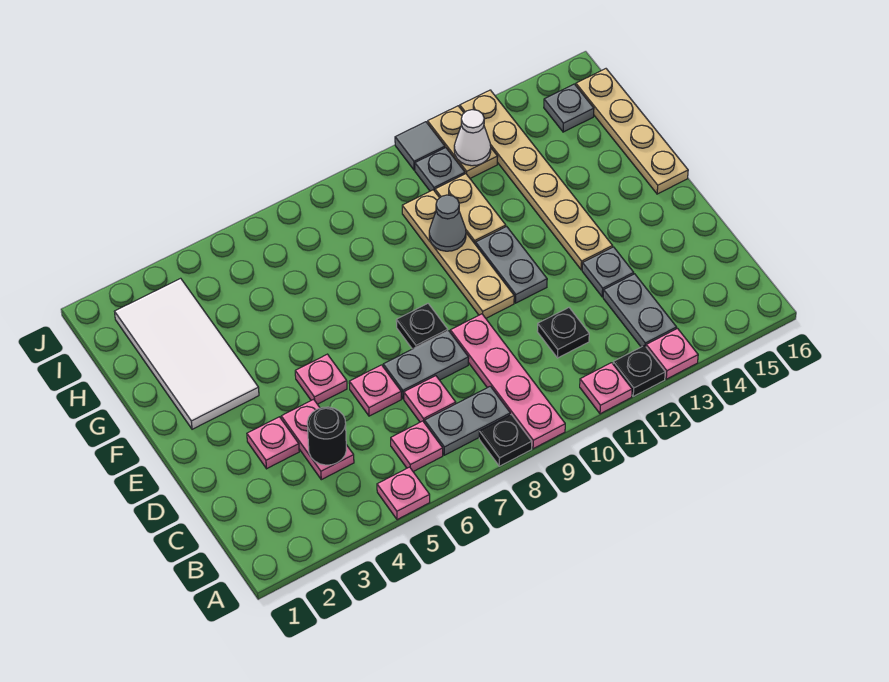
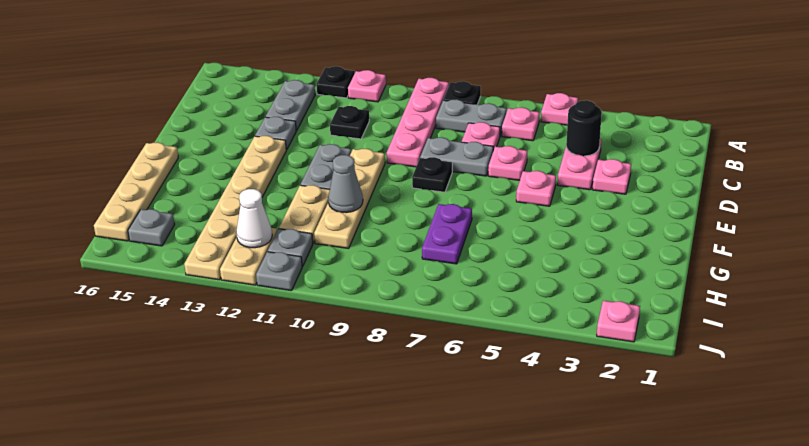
pink plate A13 level 1 -> pink plate J2 level 1
white tile F2:I3 level 1 -> none
none -> purple plate G7:H7 level 1
grey tile J11 level 1 -> grey plate J11 level 1

